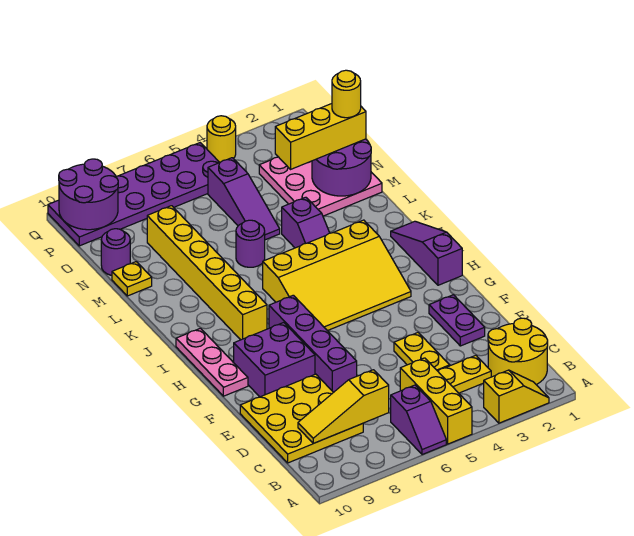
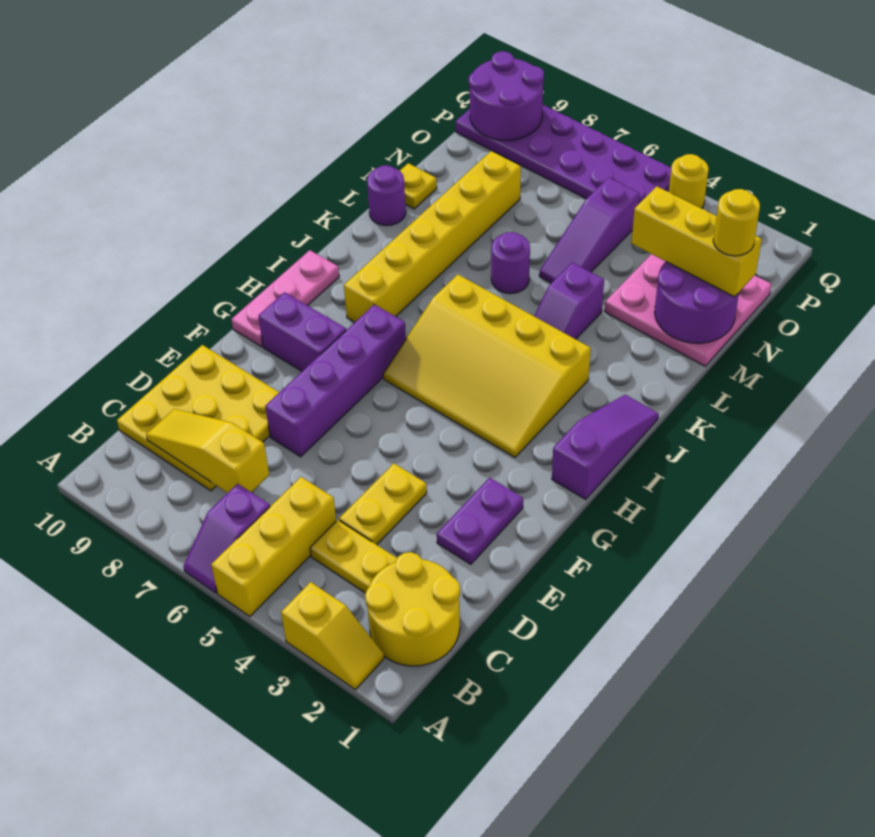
purple brick F8:G9 level 1 -> purple brick G8:G9 level 1
purple round brick N10 level 1 -> purple round brick L10 level 1

